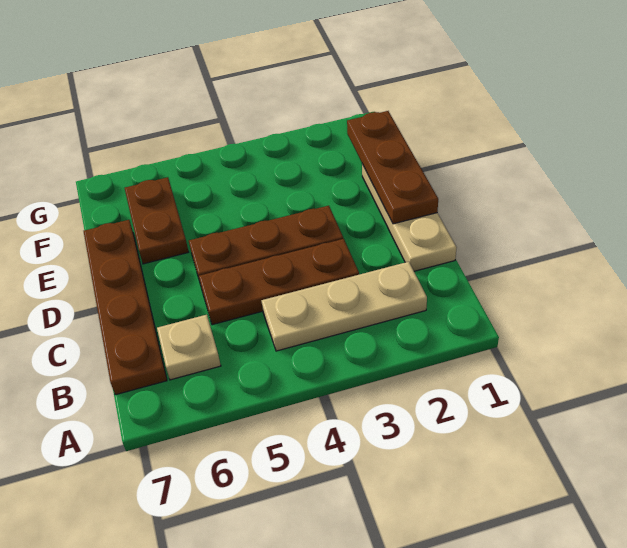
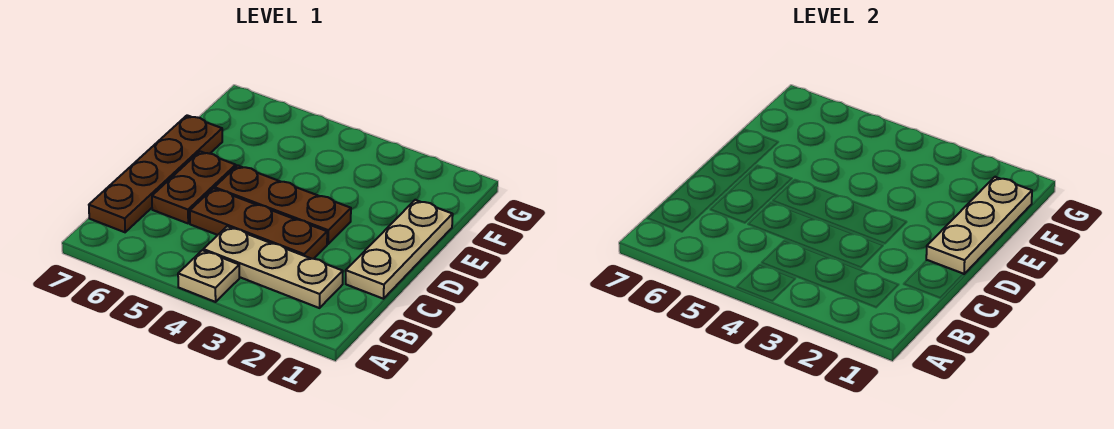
tan plate B6 level 1 -> tan plate A4 level 1
brown plate D1:F1 level 2 -> tan plate D1:F1 level 2
brown plate E6:F6 level 1 -> brown plate C6:D6 level 1

